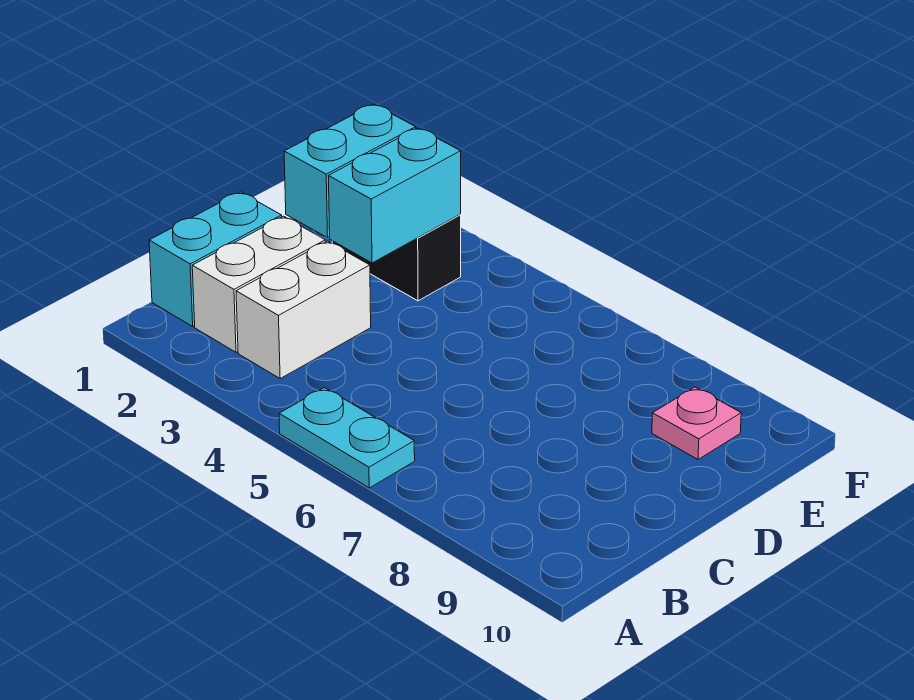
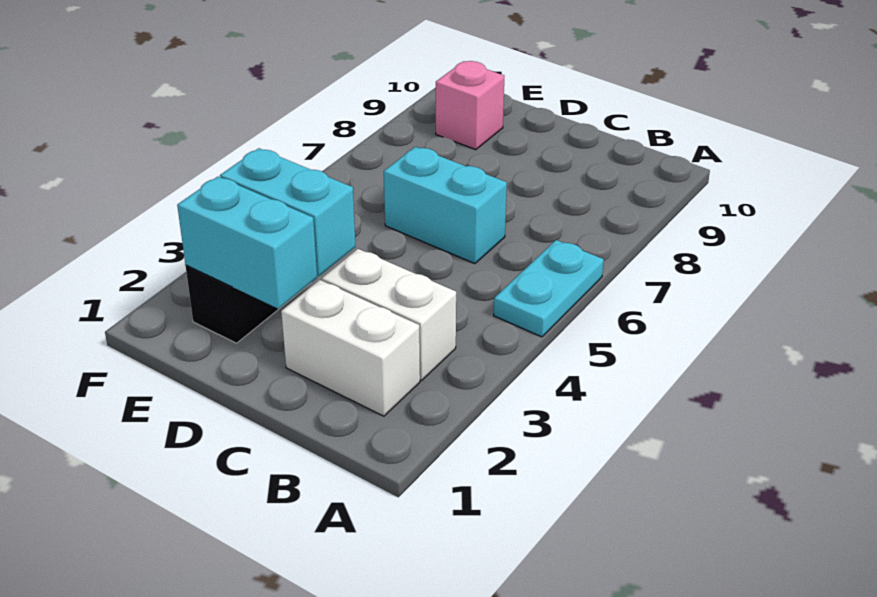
cyan brick B1:C1 level 1 -> cyan brick C6:D6 level 1
pink plate E9 level 1 -> pink brick E9 level 1

